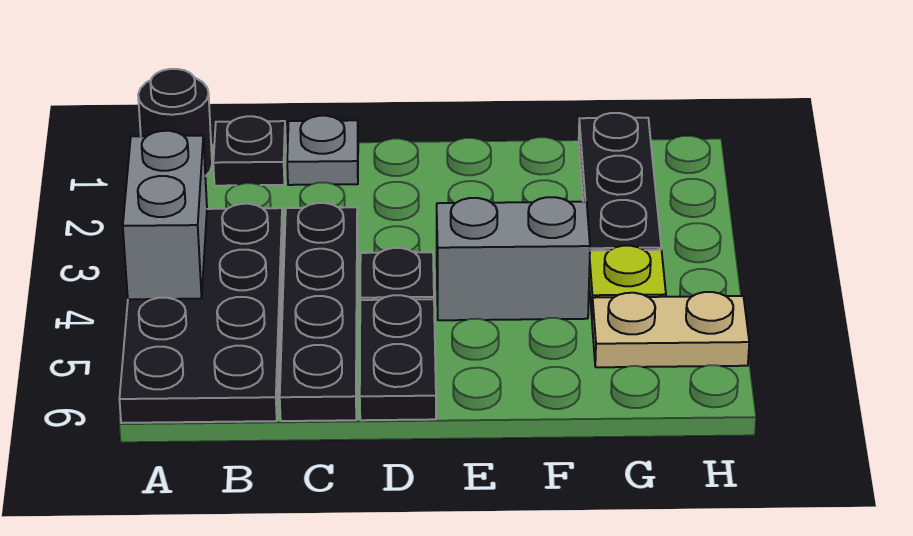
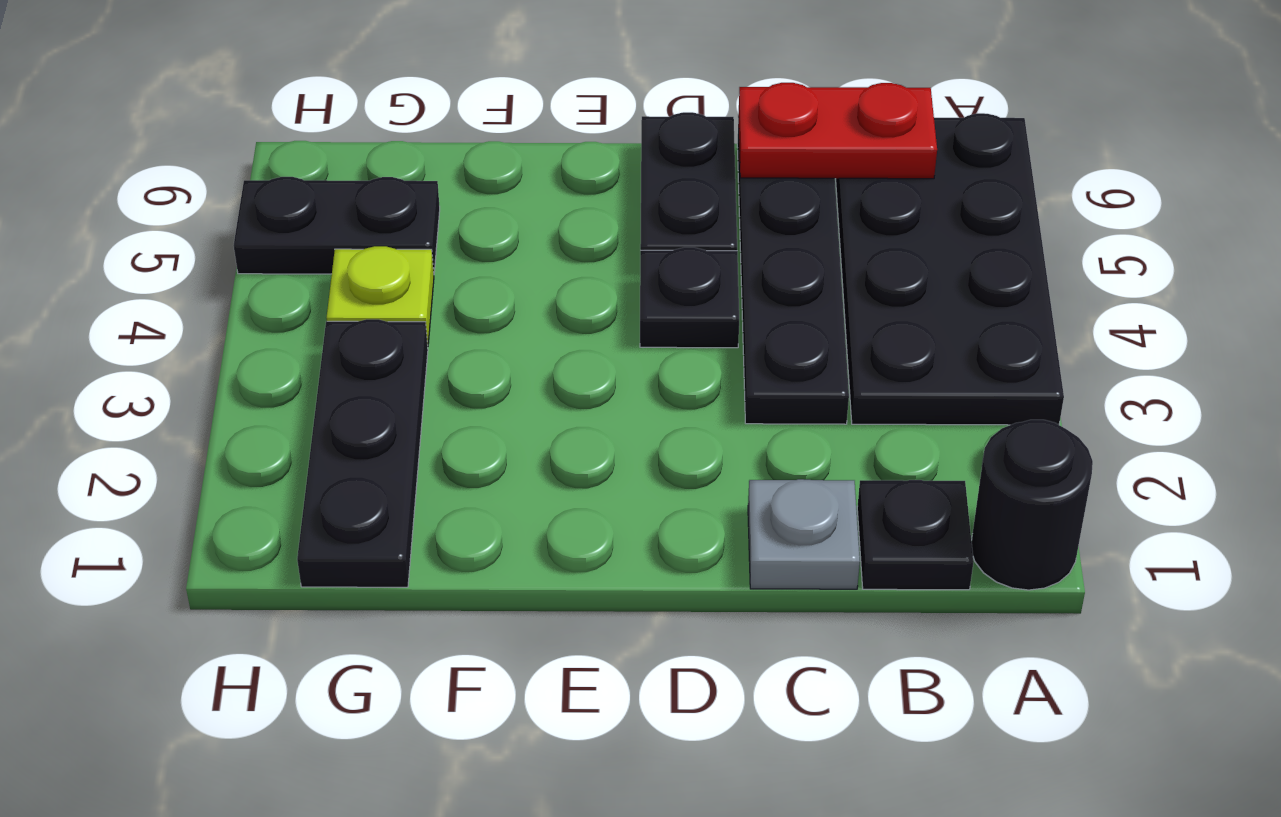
grey brick A3:A4 level 2 -> none
none -> red plate B6:C6 level 2
grey brick E4:F4 level 1 -> none
tan plate G5:H5 level 1 -> black plate G5:H5 level 1

